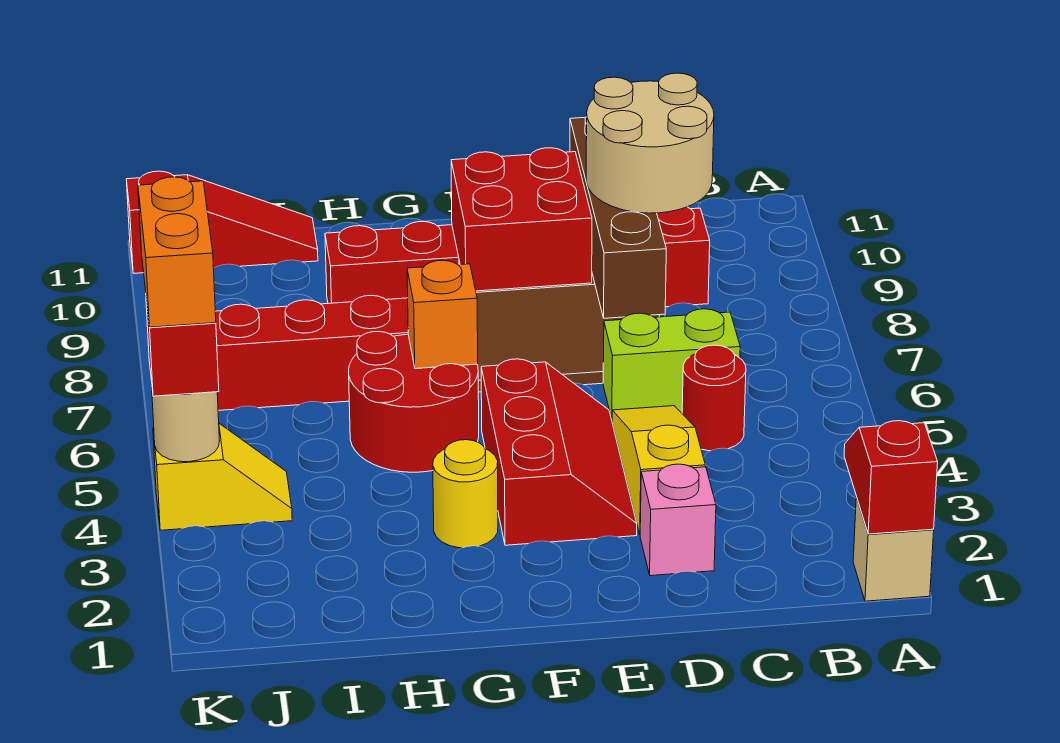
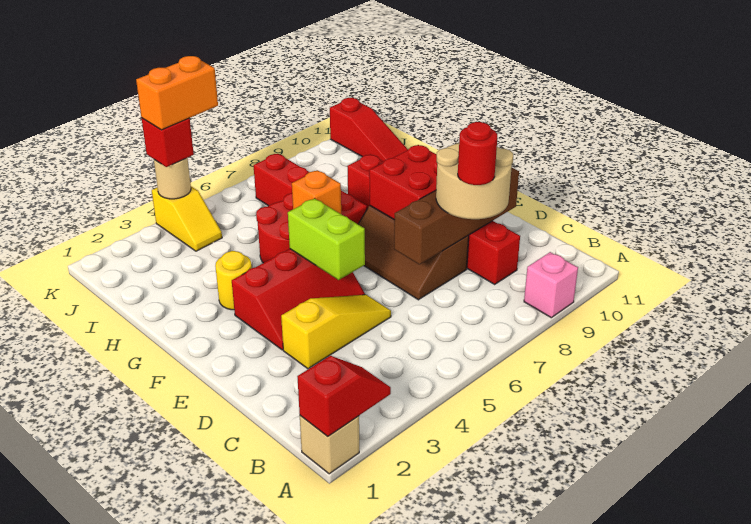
red round brick C5 level 1 -> red round brick C8 level 4
lime brick C6:D6 level 1 -> lime brick E5:F5 level 2
pink brick D2 level 1 -> pink brick A9 level 1

